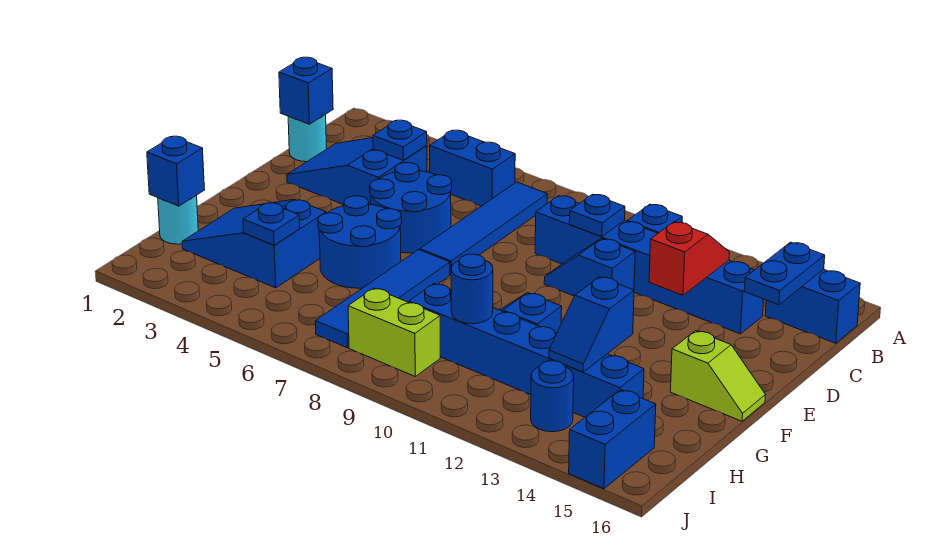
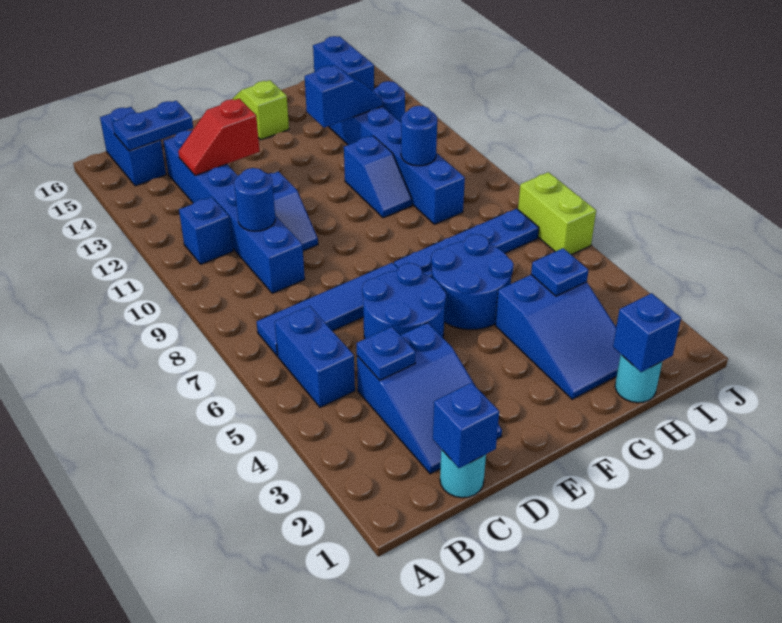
blue plate C10 level 2 -> blue round brick C10 level 2
blue tile F7:I7 level 1 -> blue plate F7:I7 level 1
lime brick I8:I9 level 1 -> lime brick J6:J7 level 1
blue brick I15:J15 level 1 -> blue brick I15:I16 level 1

